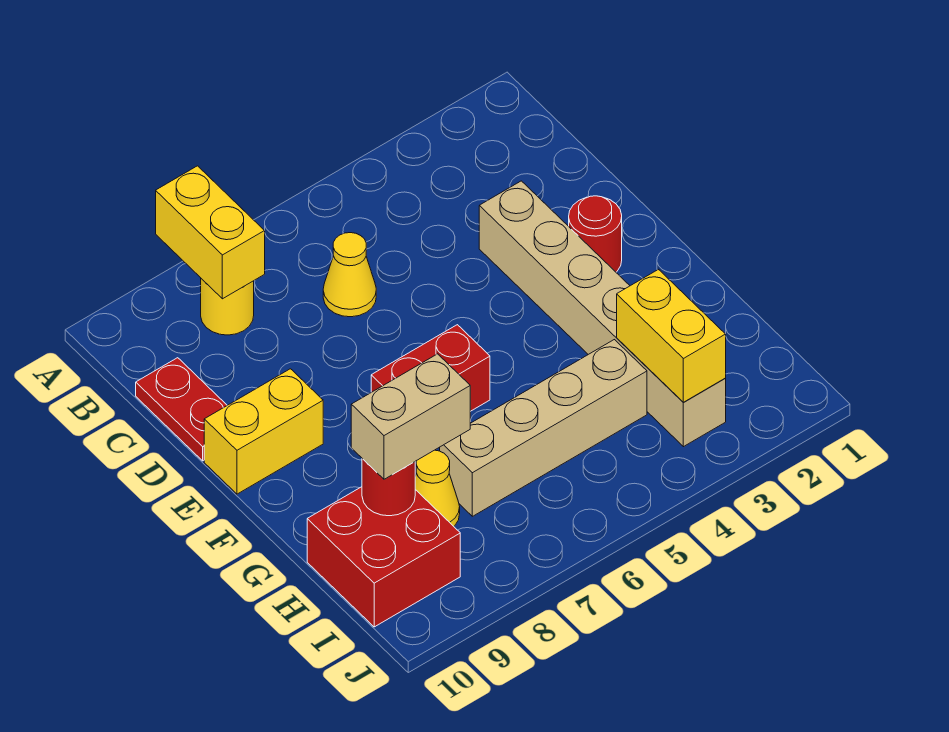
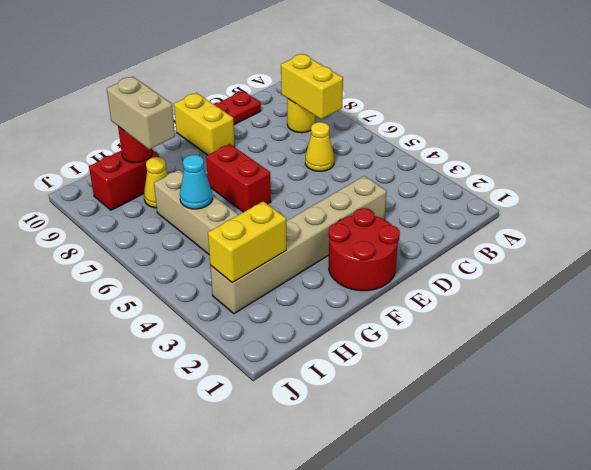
yellow brick A8:B8 level 2 -> yellow brick B7:B8 level 2
red round brick E2 level 1 -> red round brick E1:F2 level 1
none -> cyan cone H6 level 2
red brick H9:I10 level 1 -> red brick H9:I9 level 1

